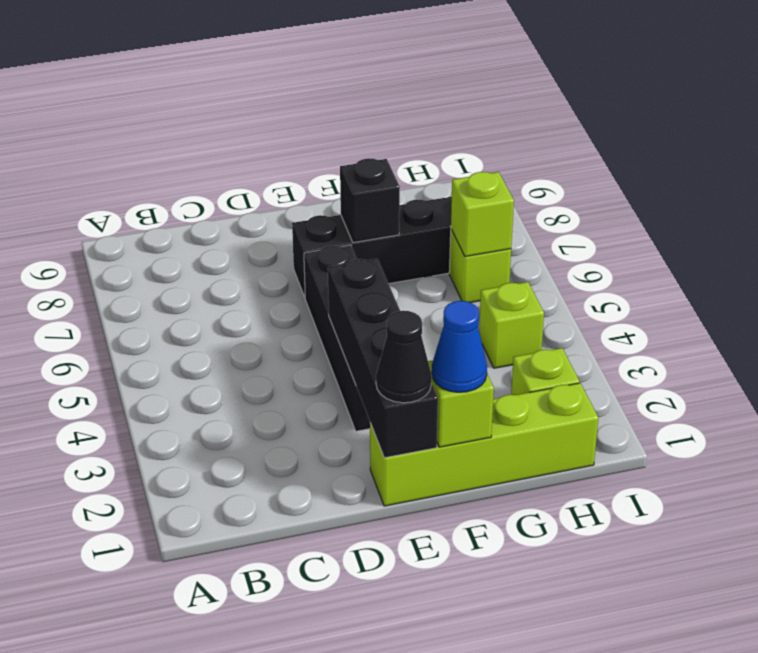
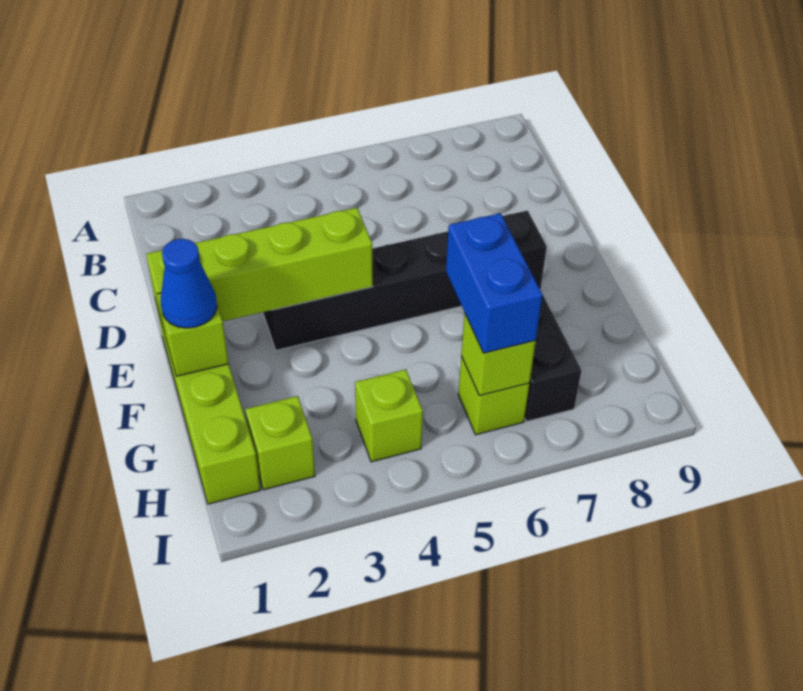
black brick E1:E4 level 2 -> lime brick E1:E4 level 2
black cone E1 level 3 -> none
none -> blue brick G6:H6 level 3

